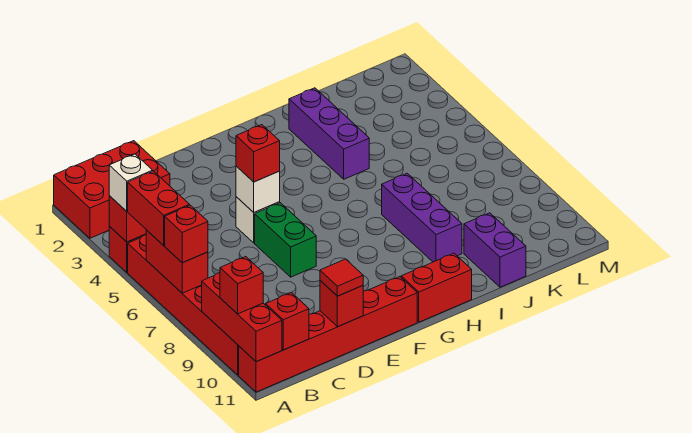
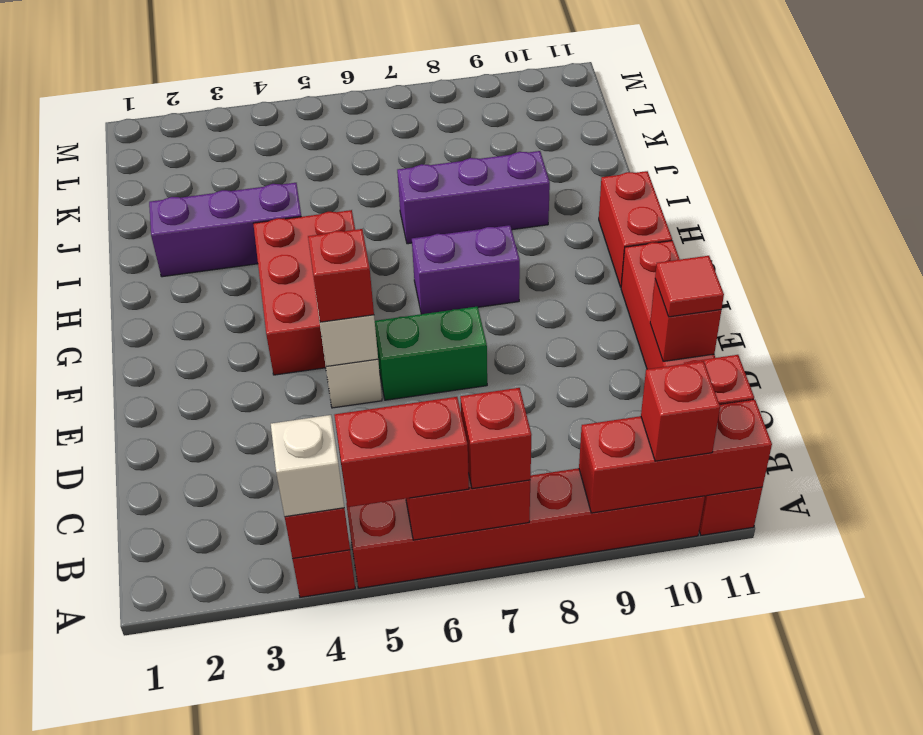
red brick A1:C2 level 1 -> red brick F4:H5 level 1
purple brick J10:J11 level 1 -> purple brick G7:G8 level 1

